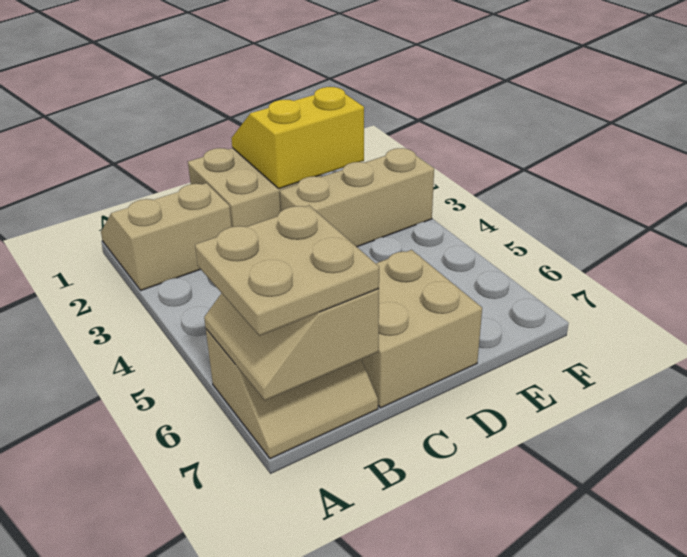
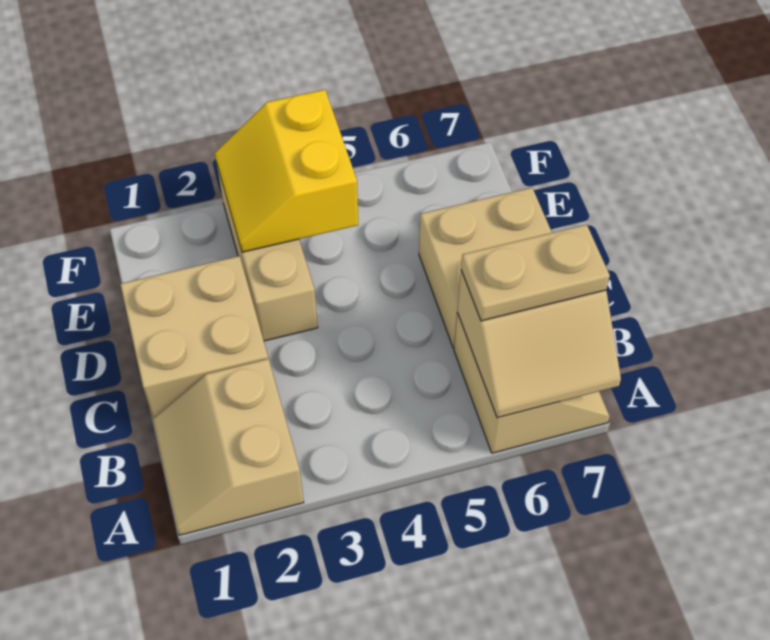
tan plate A6:B7 level 3 -> tan plate B6:B7 level 3
yellow slope D1:E2 level 2 top 2 -> yellow slope E3:F4 level 2 top 4

